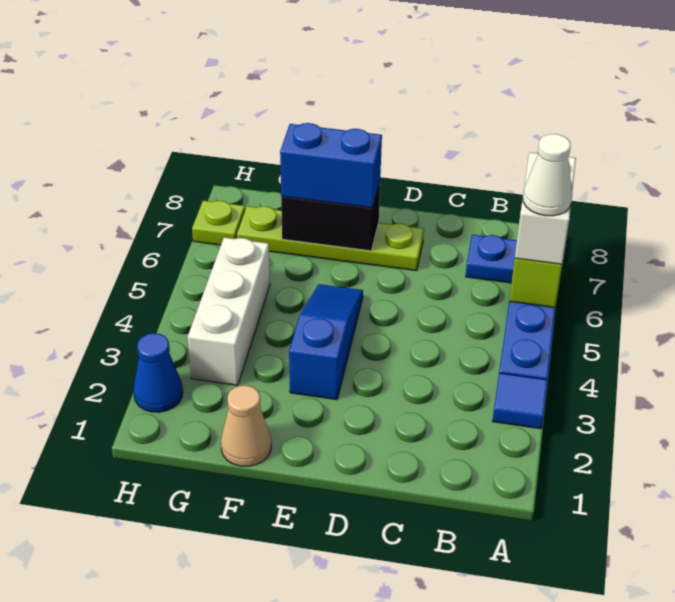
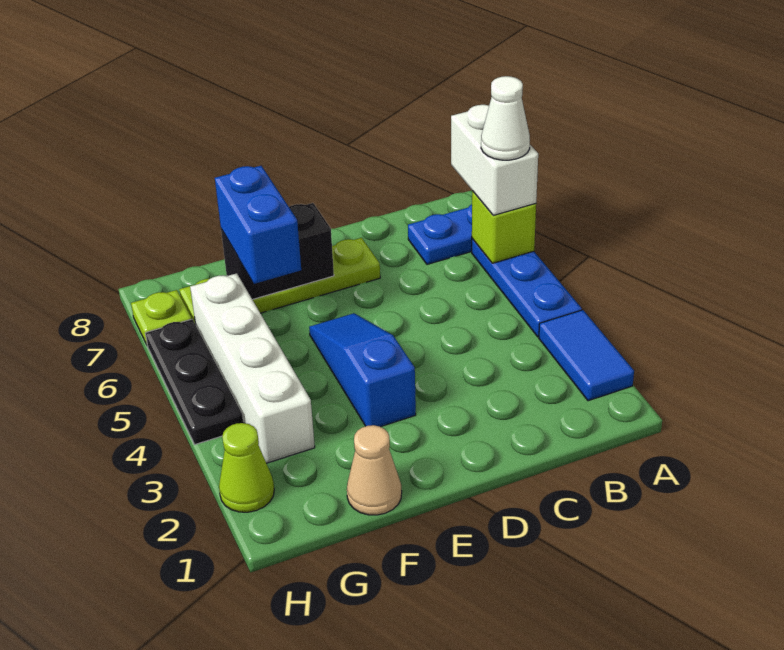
blue tile A3 level 1 -> blue tile A2:A3 level 1
blue brick E7:F7 level 3 -> blue brick F6:F7 level 3
white brick G3:G5 level 1 -> white brick G3:G6 level 1
blue cone H2 level 1 -> lime cone H2 level 1
none -> black plate H4:H6 level 1

